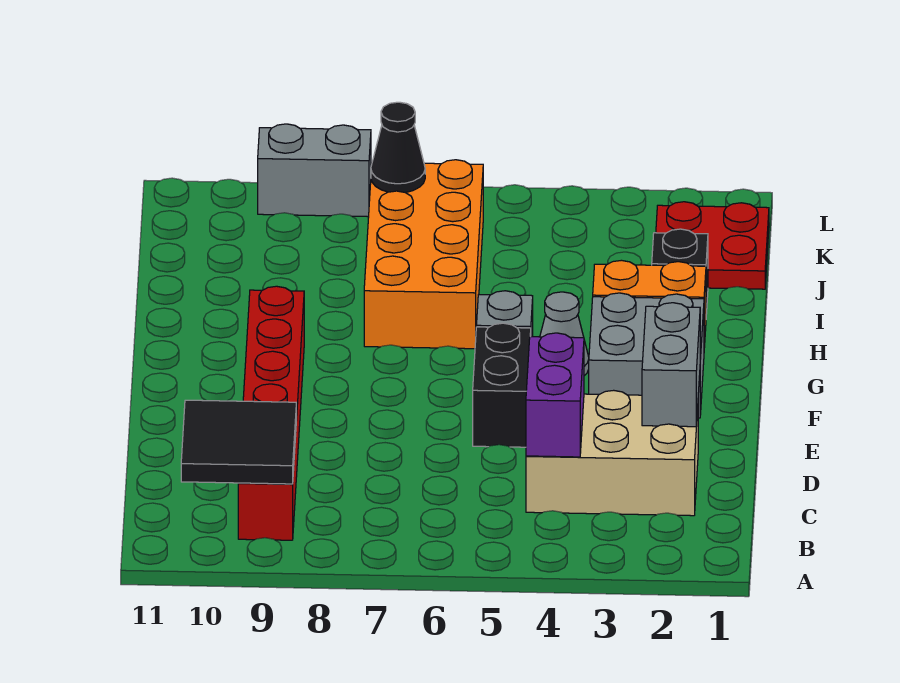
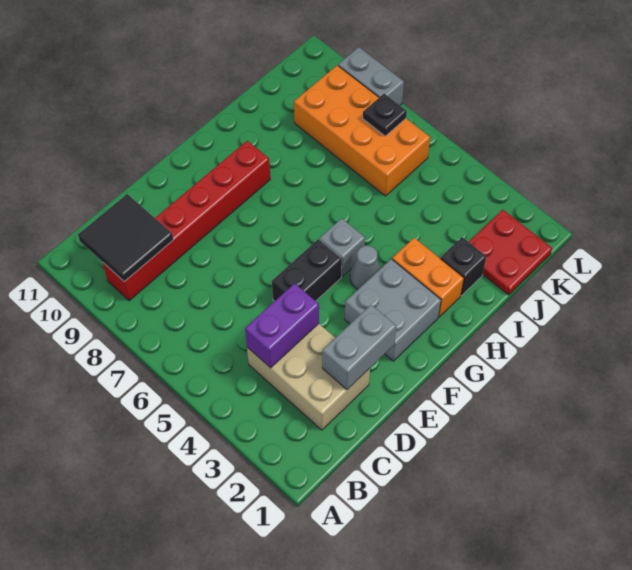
orange brick H6:K7 level 1 -> orange brick J6:K9 level 1
black cone K7 level 2 -> black plate K7 level 2

